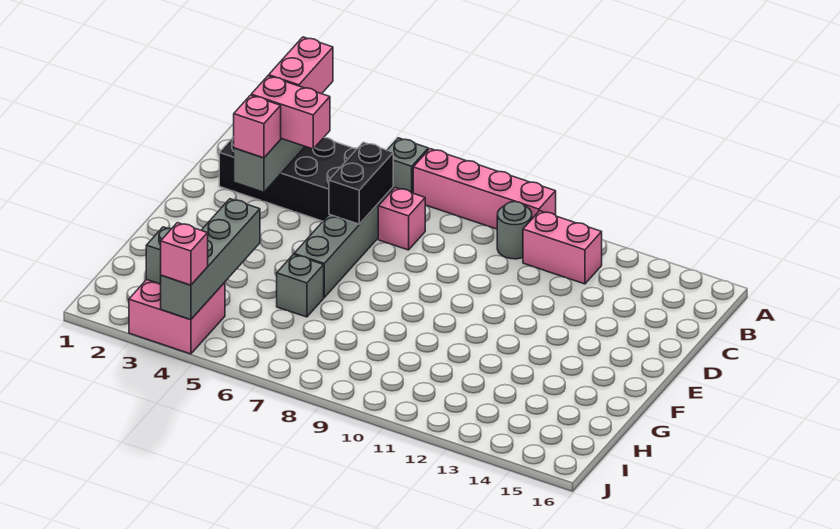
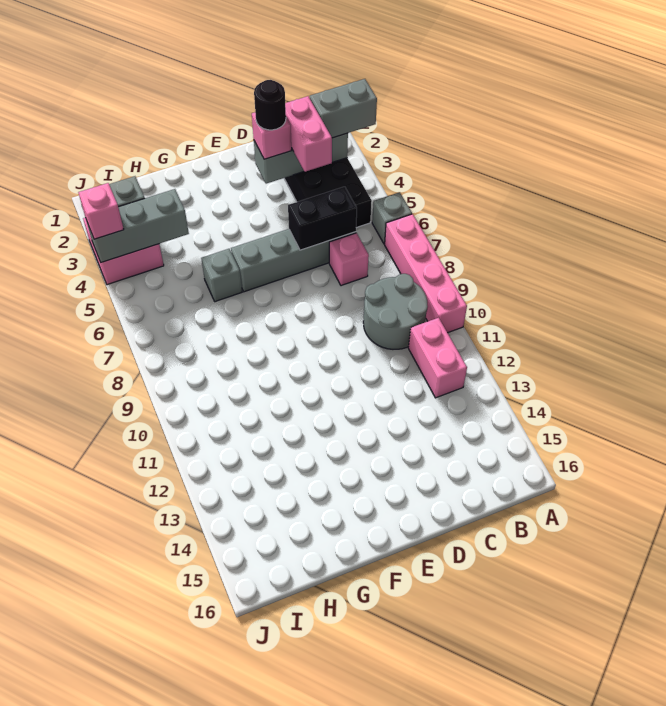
pink brick A3:B3 level 3 -> grey brick A3:B3 level 3
grey round brick B10 level 1 -> grey round brick B9:C10 level 1
none -> black round brick D3 level 4
grey brick G4:J4 level 2 -> grey brick H4:J4 level 2

